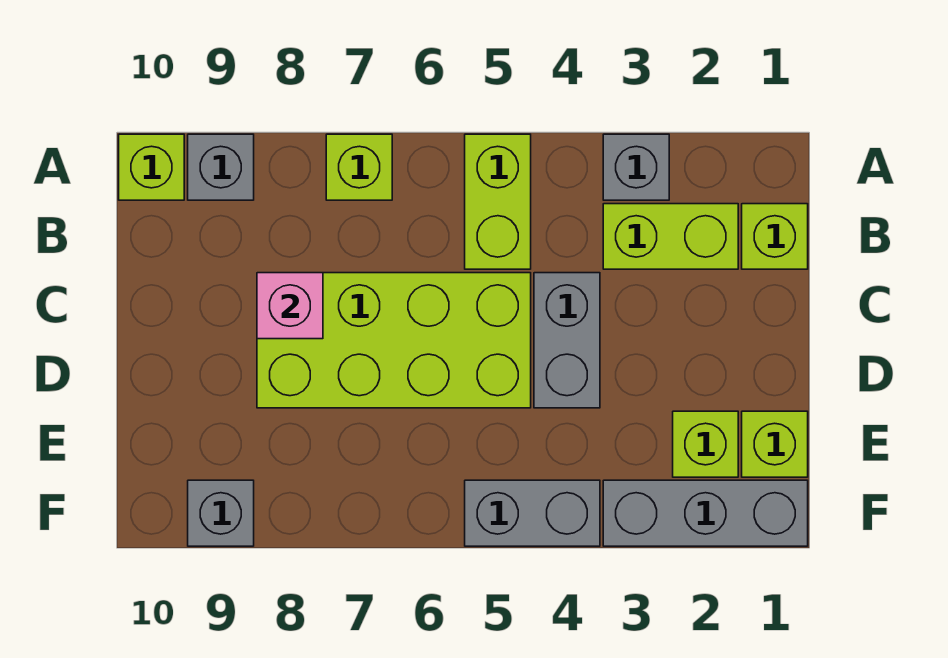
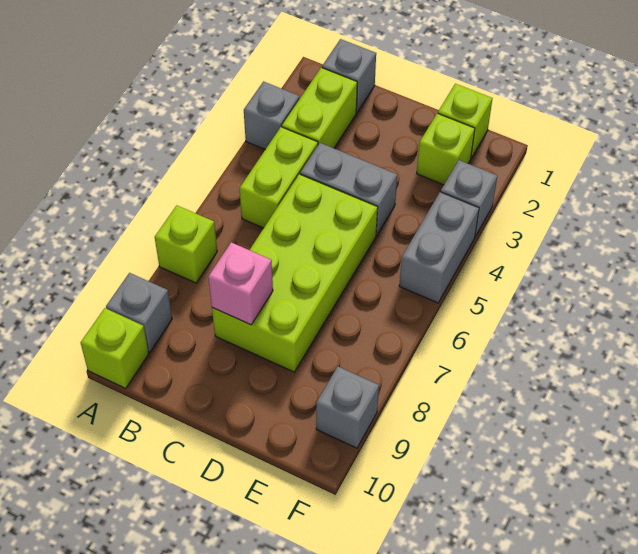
lime brick A5:B5 level 1 -> lime brick B4:B5 level 1
lime brick B1 level 1 -> grey brick B1 level 1
grey brick F1:F3 level 1 -> grey brick F3 level 1

